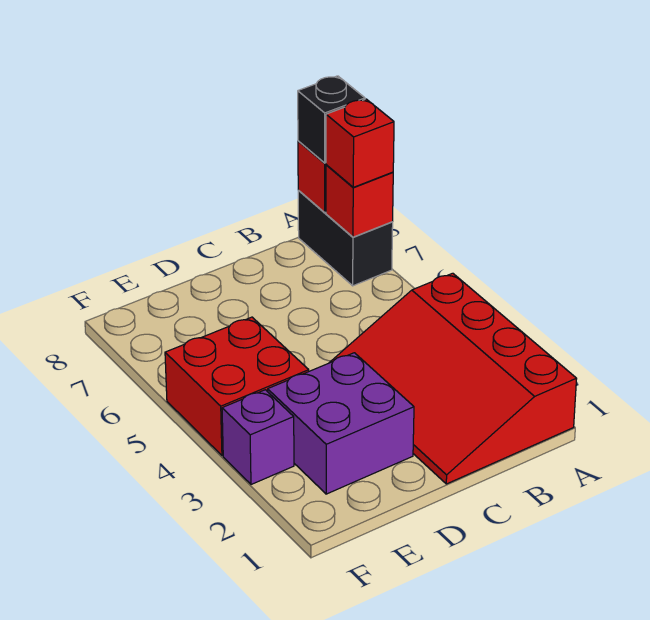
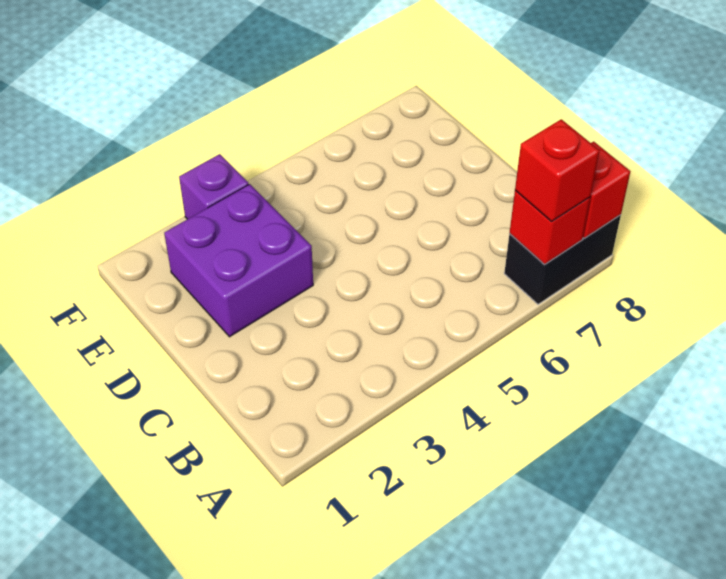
red slope A1:C4 level 1 top A -> none
black brick A8 level 3 -> none
red brick E4:F5 level 1 -> none

